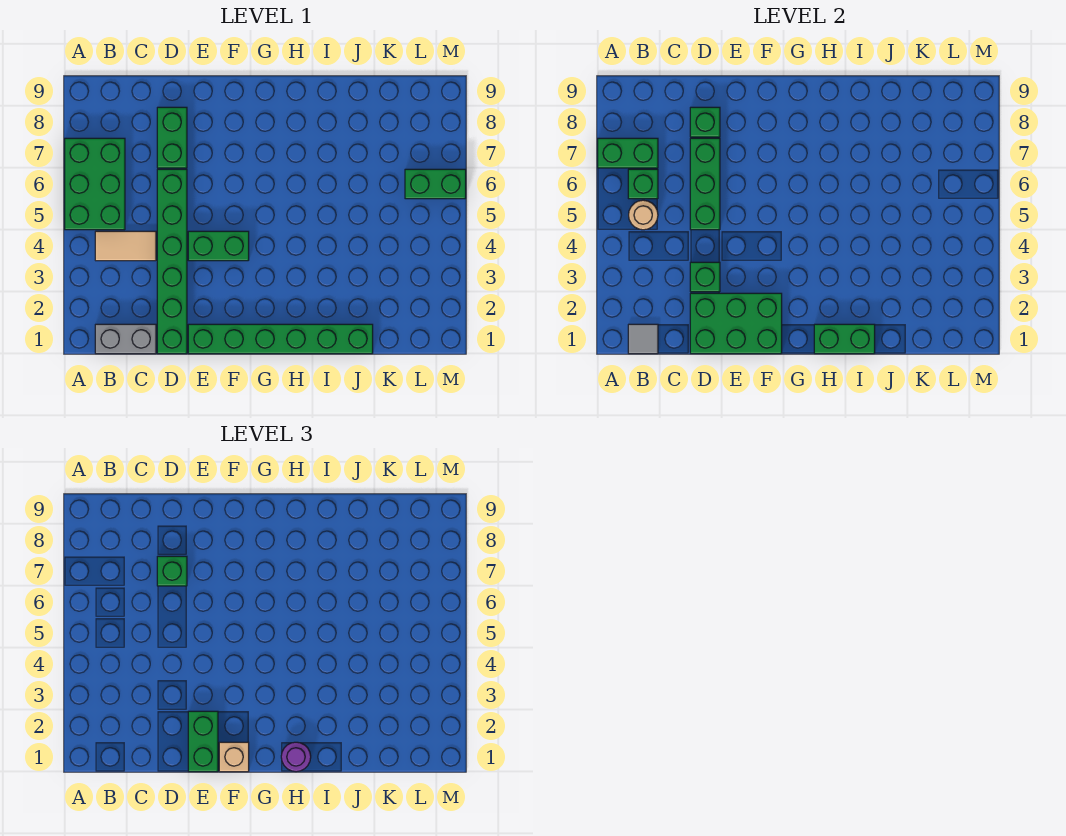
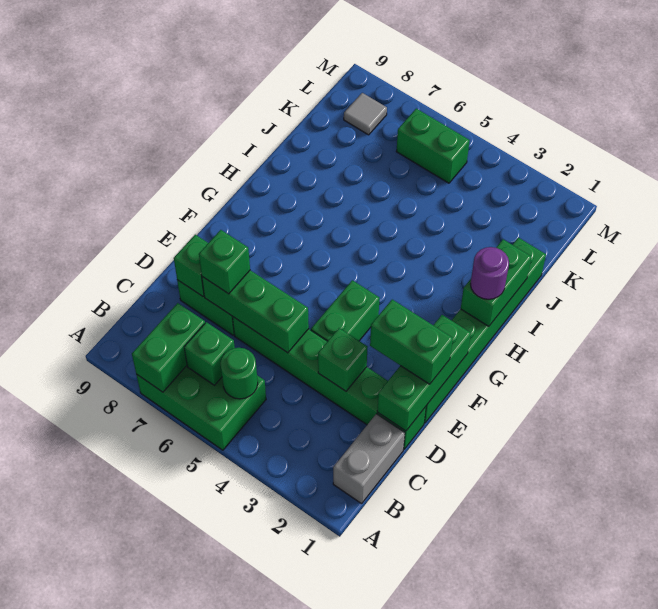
grey tile B1 level 2 -> grey tile L8 level 1
tan tile B4:C4 level 1 -> none
tan round brick B5 level 2 -> green round brick B5 level 2
green brick D1:F2 level 2 -> green brick D1:F1 level 2
tan brick F1 level 3 -> none
green brick L6:M6 level 1 -> green brick L5:L6 level 1

